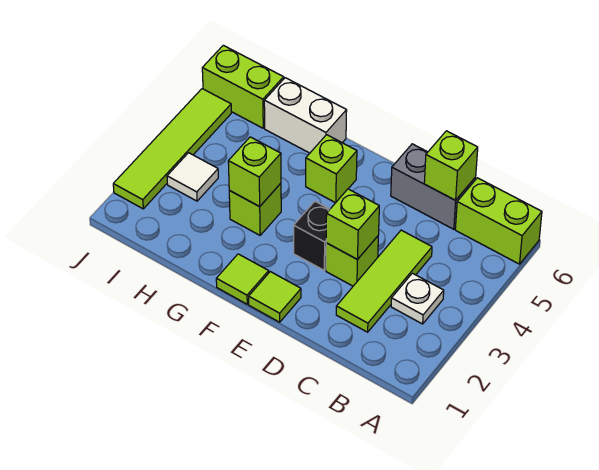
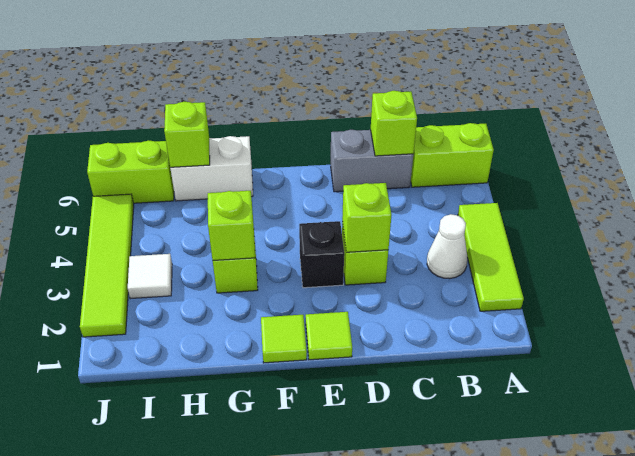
white plate B3 level 1 -> white cone B3 level 1
lime tile C2:C4 level 1 -> lime tile A2:A4 level 1
lime brick F5 level 1 -> lime brick H6 level 2

